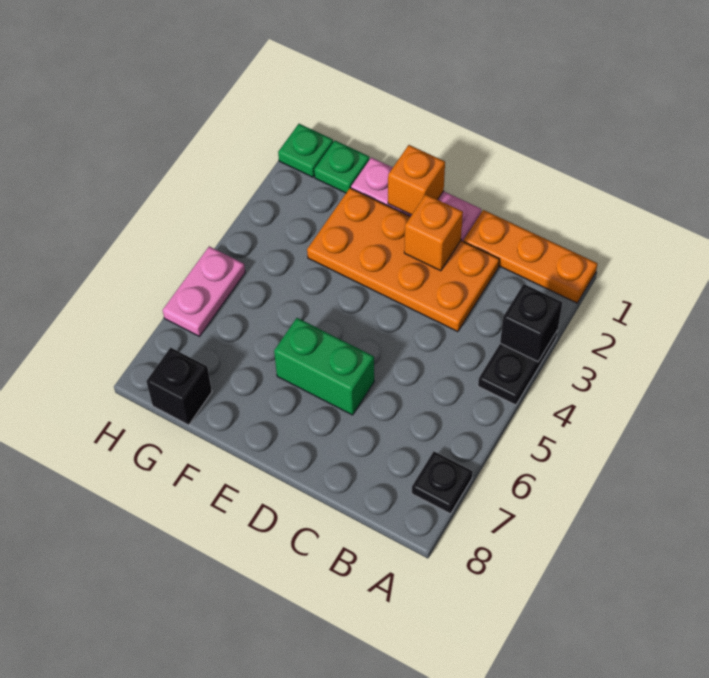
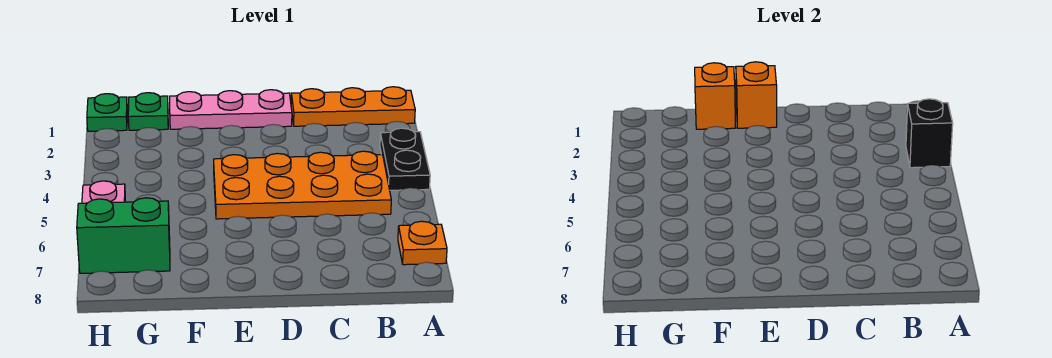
black plate A7 level 1 -> orange plate A7 level 1
orange plate C2:F3 level 1 -> orange plate B4:E5 level 1
orange brick D2 level 2 -> orange brick F1 level 2
green brick D6:E6 level 1 -> green brick G7:H7 level 1
black brick G8 level 1 -> none

